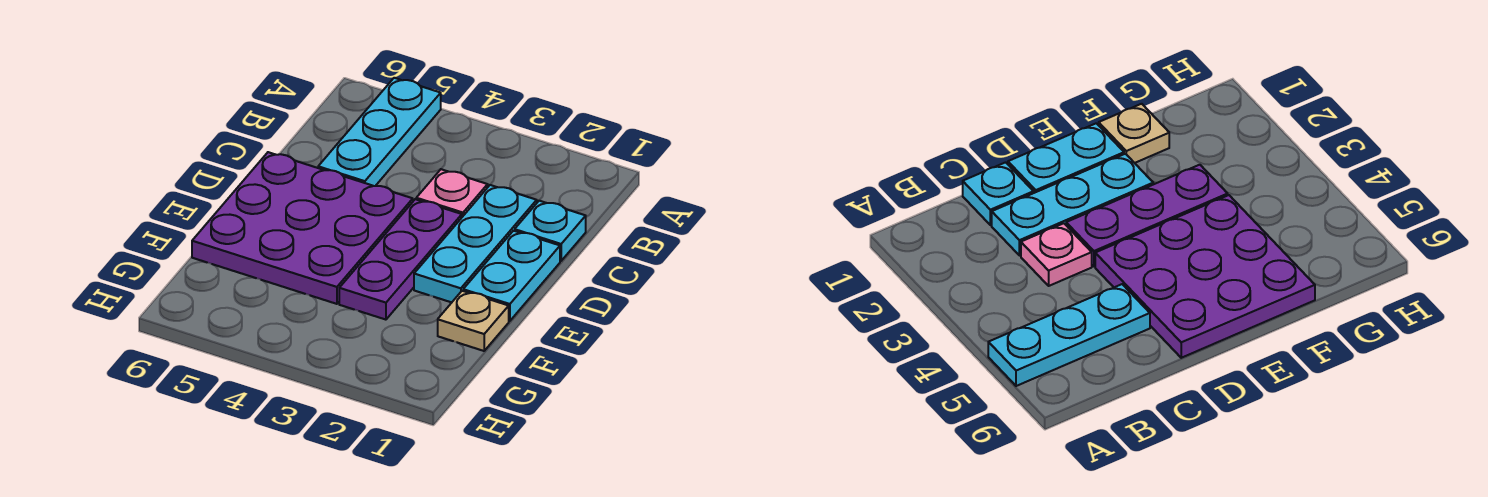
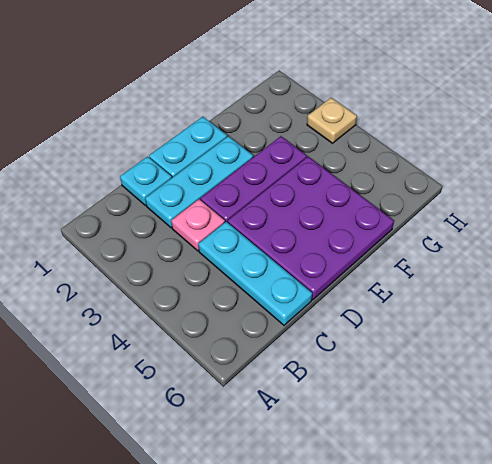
cyan plate A5:C5 level 1 -> cyan plate C4:C6 level 1
tan plate F1 level 1 -> tan plate H3 level 1

